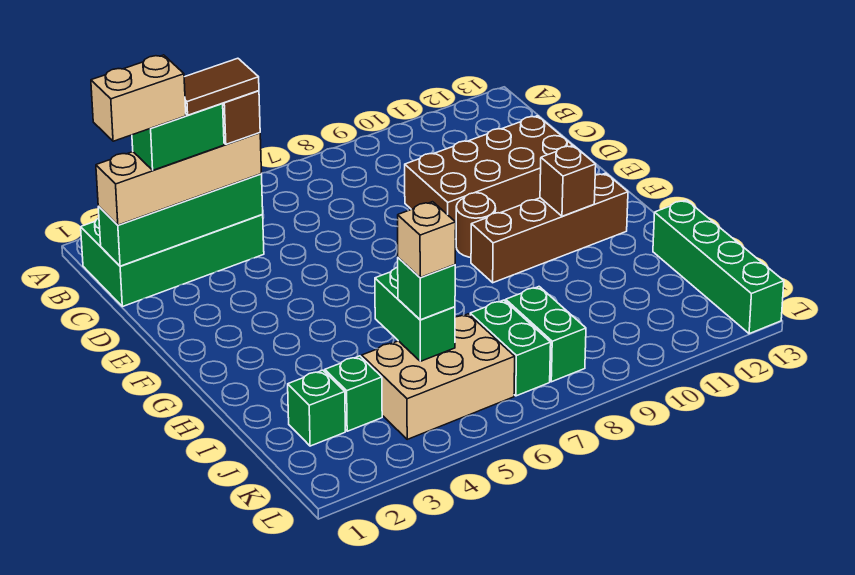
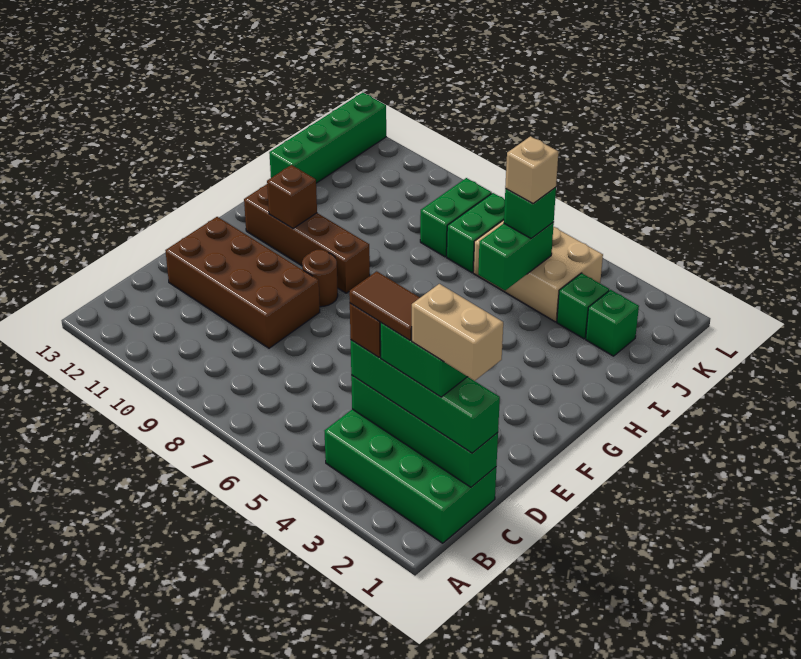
tan brick C1:C4 level 3 -> green brick C1:C4 level 3

